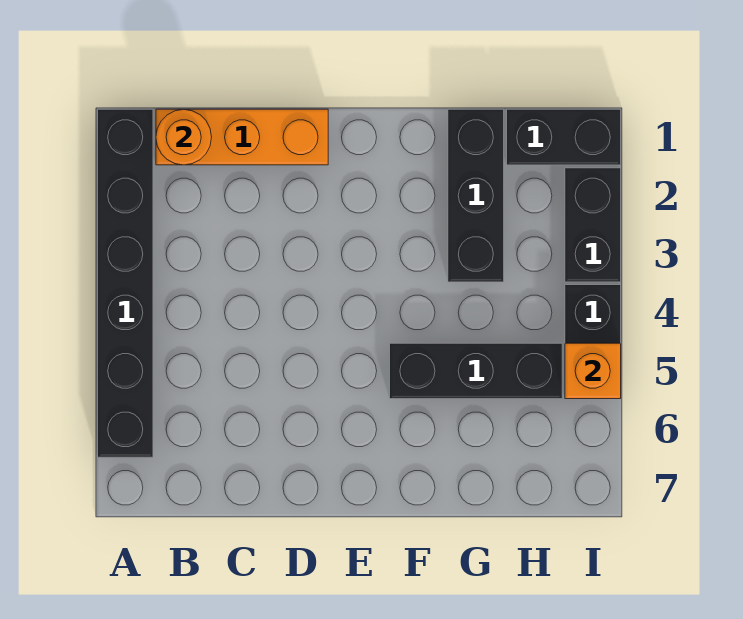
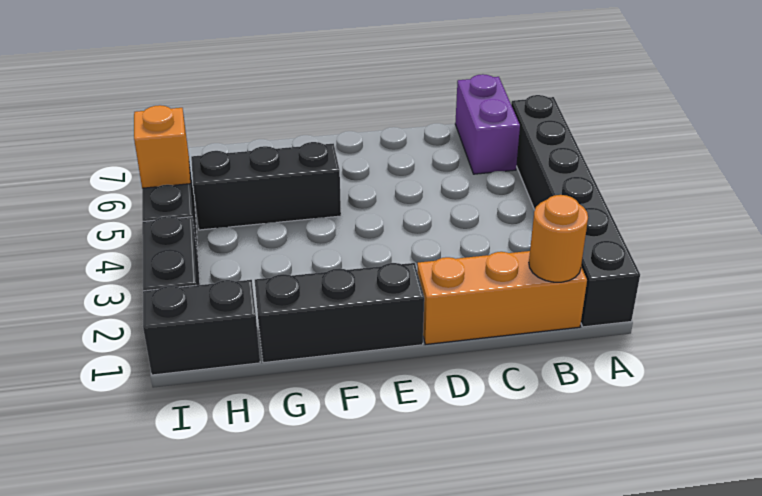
none -> purple brick B6:B7 level 1
black brick G1:G3 level 1 -> black brick E1:G1 level 1

